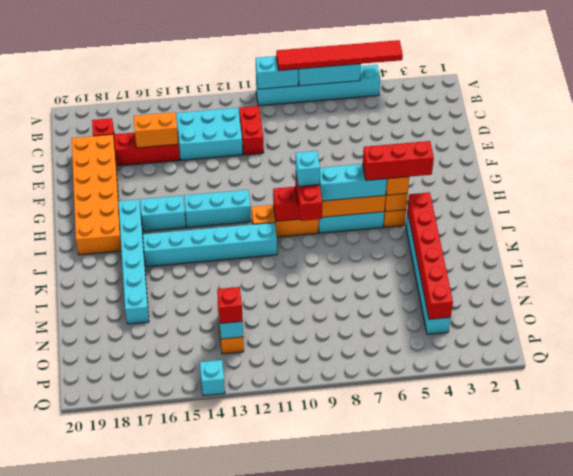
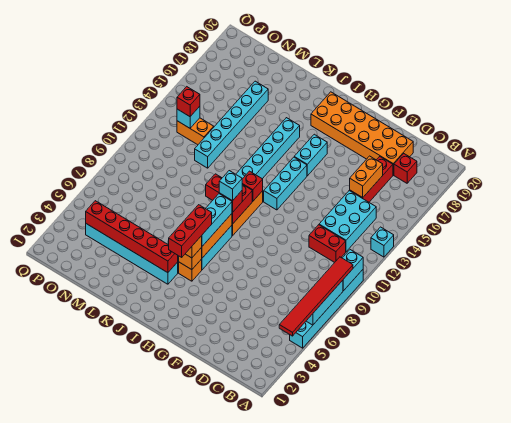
cyan brick H17:M17 level 1 -> cyan brick M12:M17 level 1
none -> red brick I11 level 2
cyan brick Q14 level 1 -> cyan brick A13 level 1

